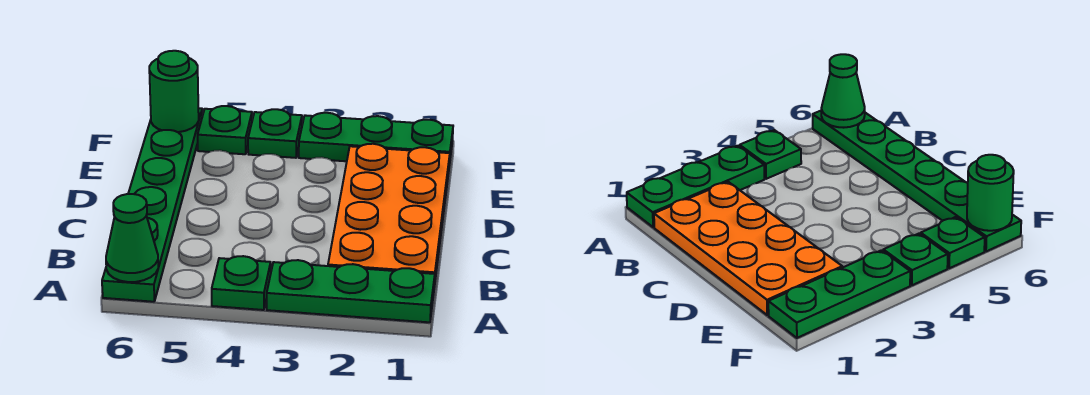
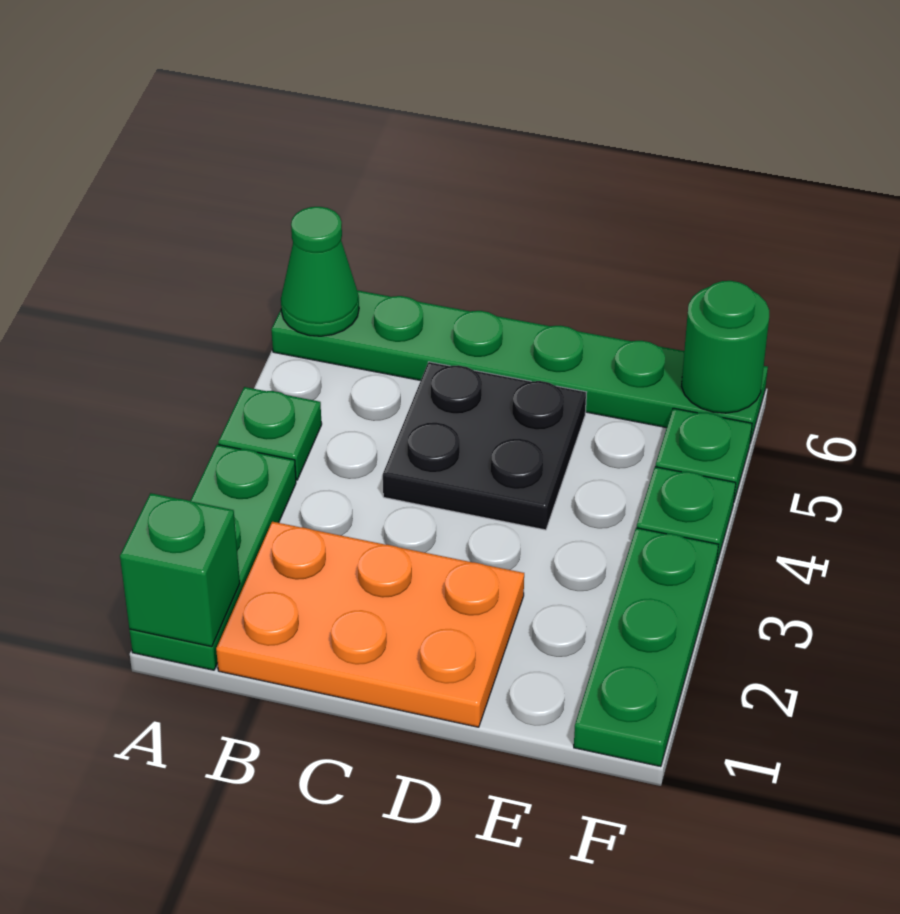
none -> green brick A1 level 2
orange plate B1:E2 level 1 -> orange plate B1:D2 level 1
none -> black plate C4:D5 level 1

